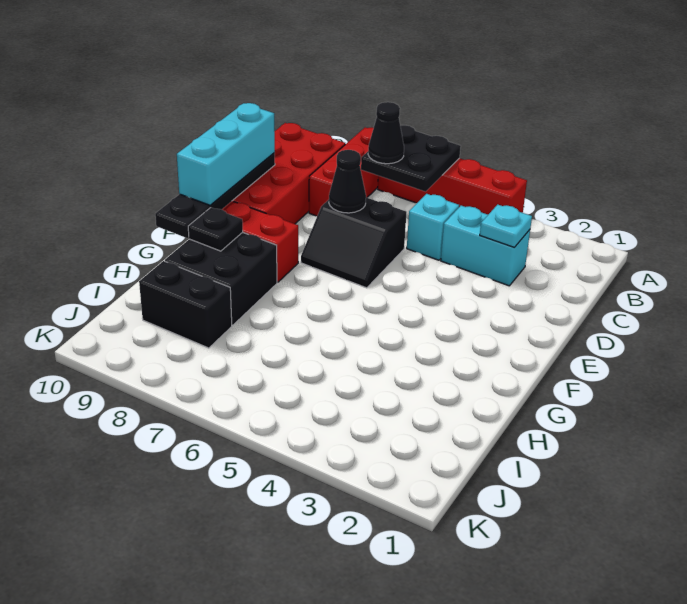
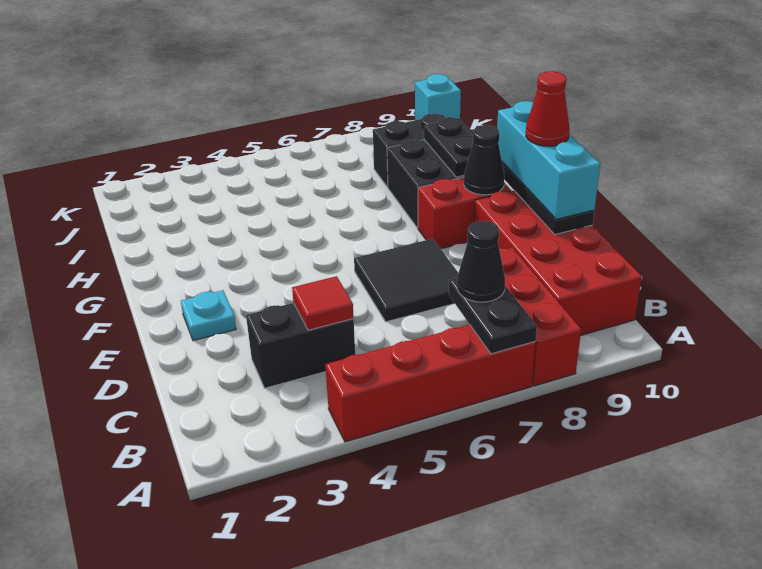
black plate A6:B7 level 2 -> black plate A7:B7 level 2
cyan brick C3:C4 level 1 -> black brick C3:C4 level 1
cyan plate C3 level 2 -> cyan plate E2 level 1
none -> red tile C4 level 2
cyan brick C5 level 1 -> cyan brick K10 level 1
black slope D6:E7 level 1 top D -> black tile D6:E7 level 1
black cone D7 level 2 -> black cone F9 level 2
none -> red cone E10 level 4
black plate G9 level 2 -> black plate G9:H9 level 2

